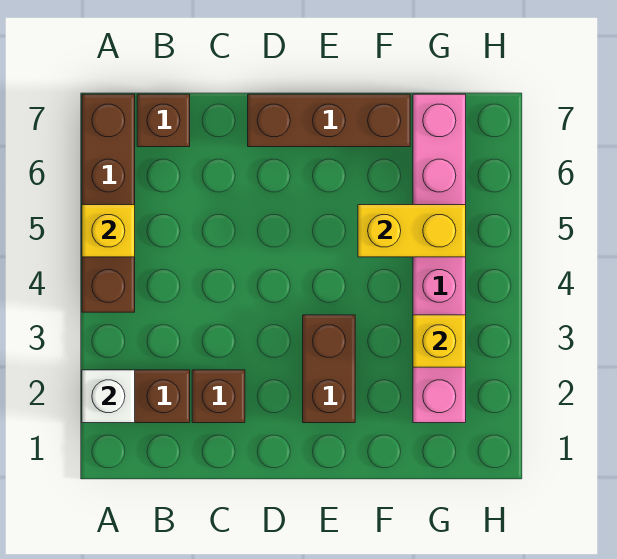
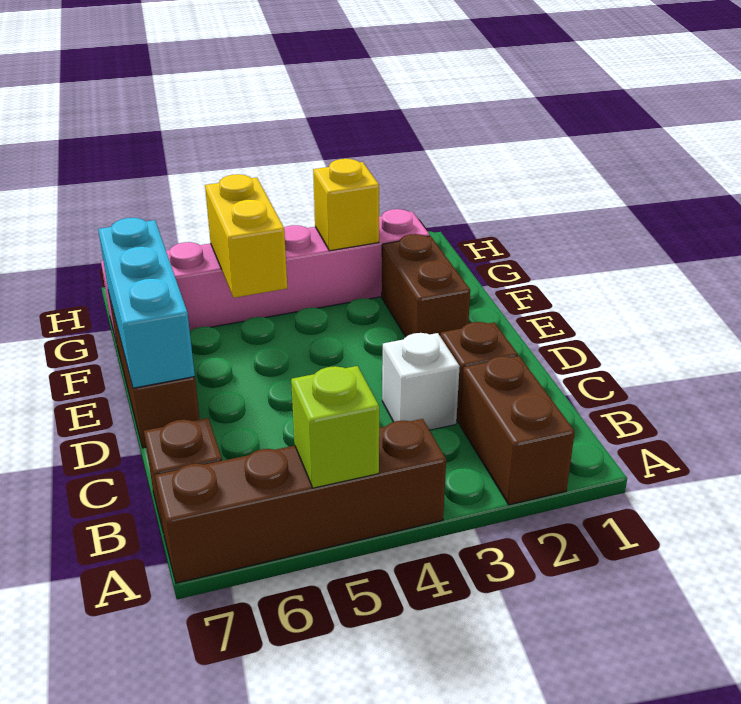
white brick A2 level 2 -> white brick C3 level 1
yellow brick A5 level 2 -> lime brick A5 level 2
none -> cyan brick D7:F7 level 2
brown brick E2:E3 level 1 -> brown brick E2:F2 level 1

